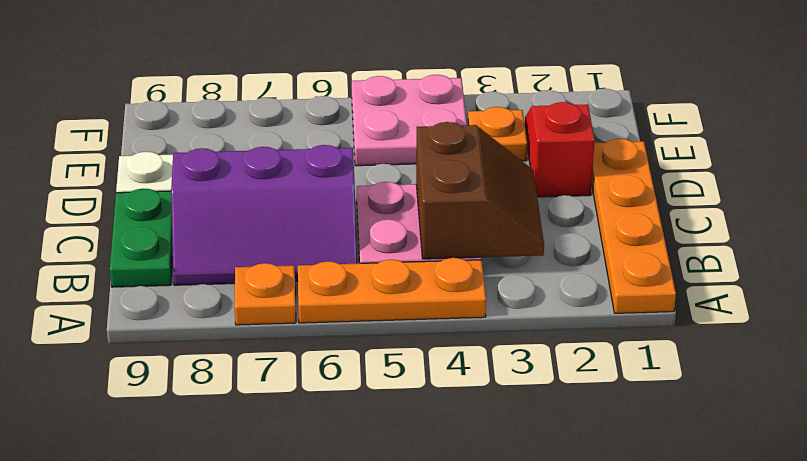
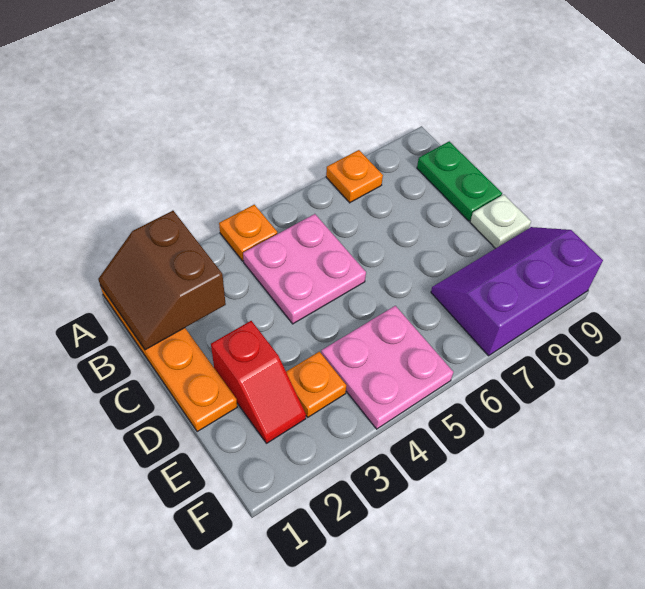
orange plate A4:A6 level 1 -> orange plate A4 level 1
brown slope B3:C4 level 2 top 4 -> brown slope A1:B2 level 2 top 2
purple slope B6:C8 level 1 top C -> purple slope E7:F9 level 1 top F

